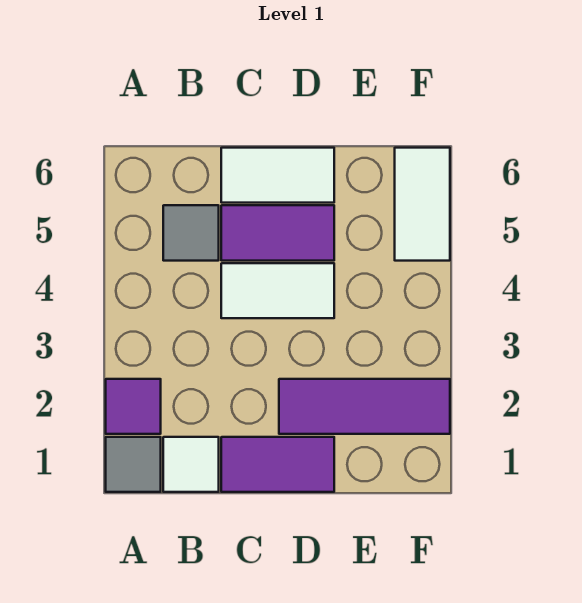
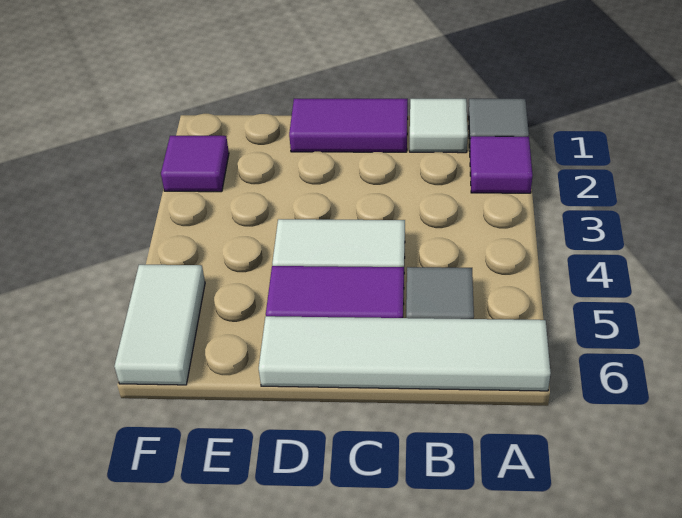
white tile C6:D6 level 1 -> white tile A6:D6 level 1
purple tile D2:F2 level 1 -> purple tile F2 level 1

